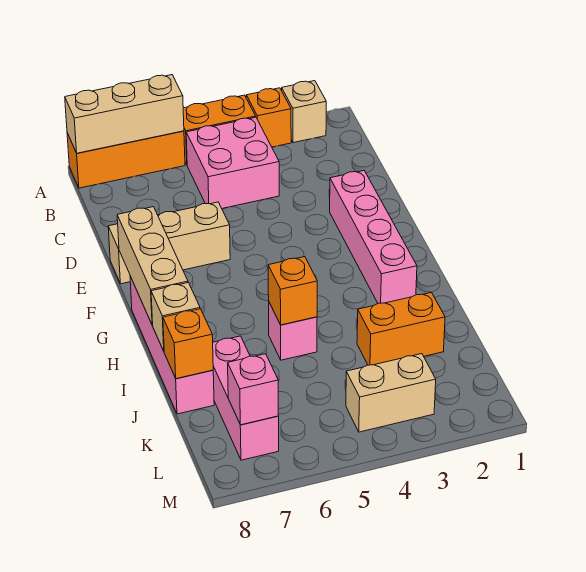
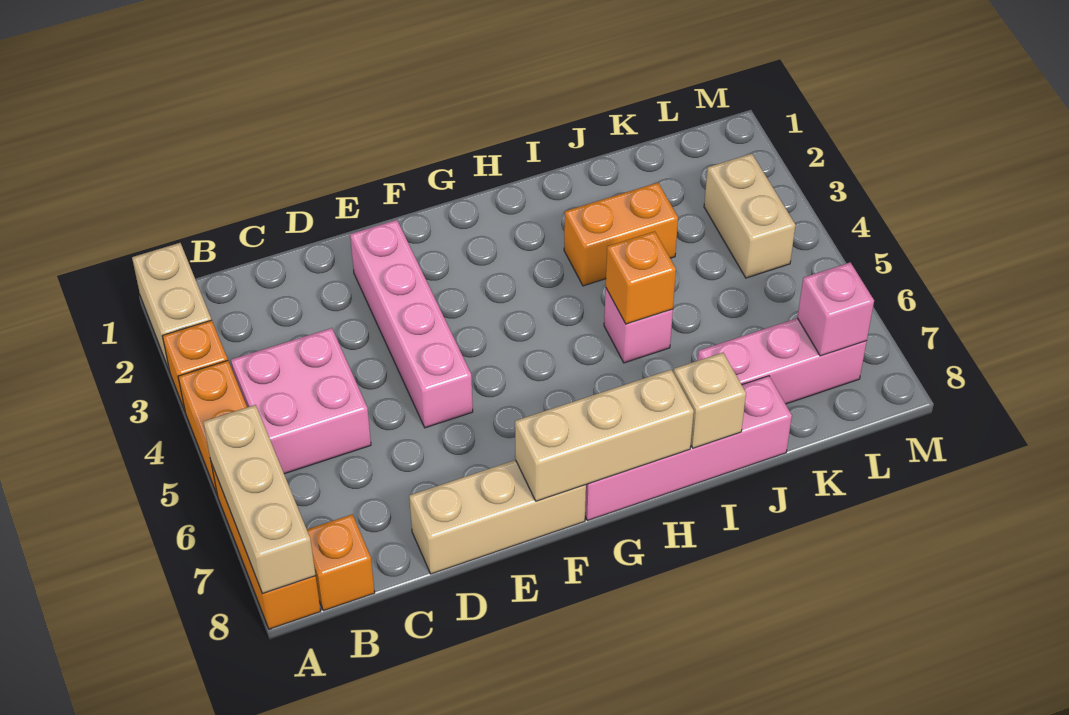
tan brick A2 level 1 -> tan brick A1:A2 level 1
pink brick E2:H2 level 1 -> pink brick E2:E5 level 1
tan brick E6:E8 level 1 -> tan brick D8:F8 level 1
orange brick J2:J3 level 1 -> orange brick I3:J3 level 1
orange brick J8 level 2 -> orange brick B8 level 1

